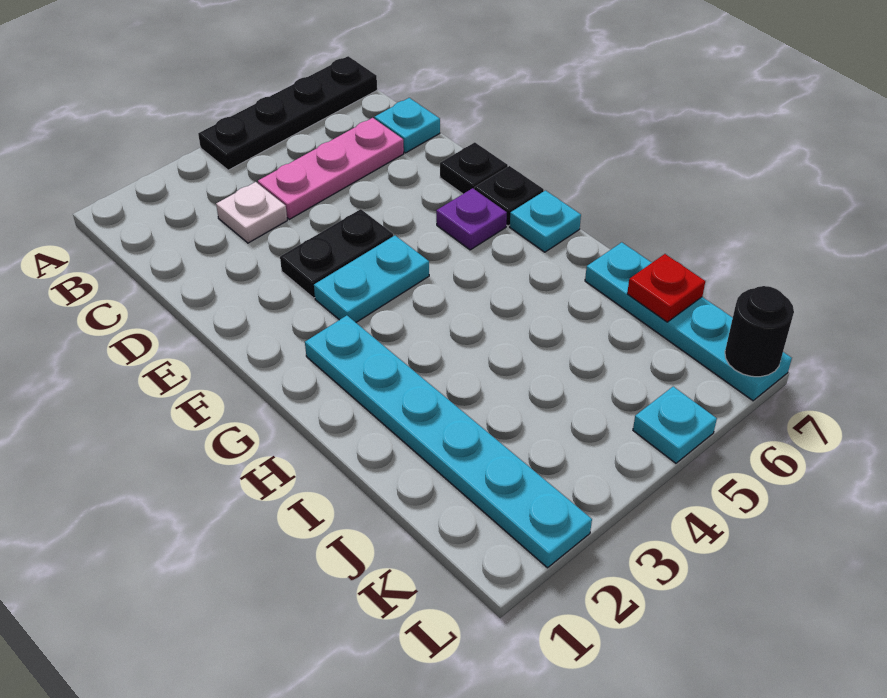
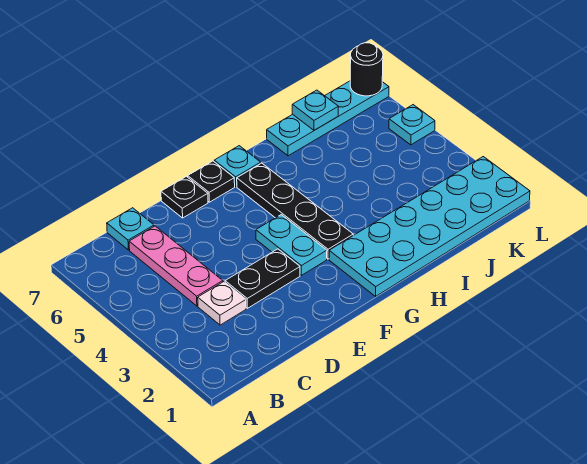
black plate A4:A7 level 1 -> black plate G3:G6 level 1
black plate E3:E4 level 1 -> black plate D3:E3 level 1
purple plate F6 level 1 -> none
cyan plate G2:L2 level 1 -> cyan plate G1:L2 level 1
red plate J7 level 2 -> cyan plate J7 level 2

